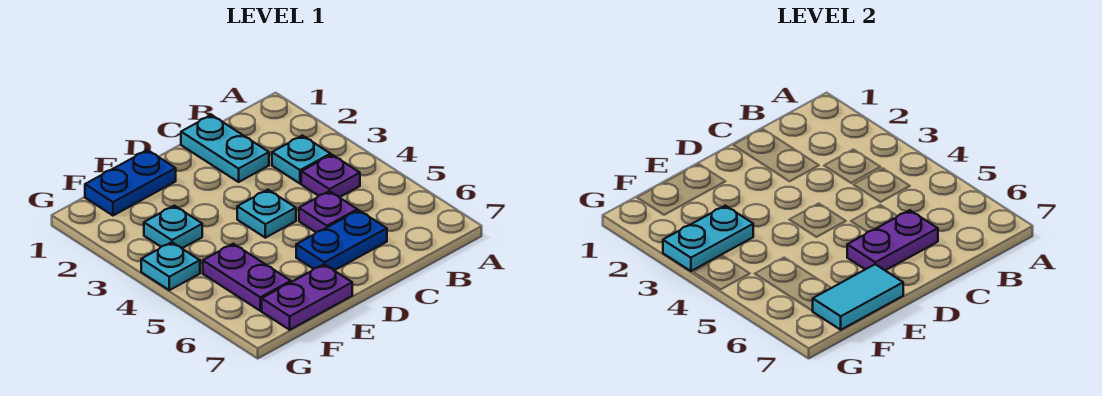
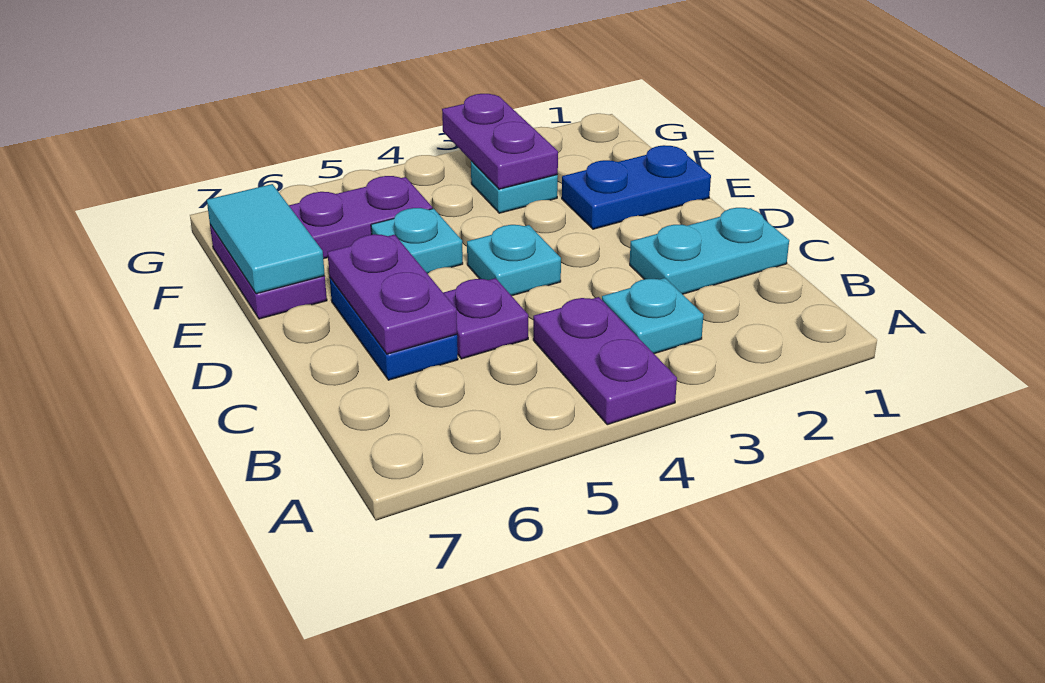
purple plate B4 level 1 -> purple plate A4:B4 level 1
blue plate E1:F1 level 1 -> blue plate E1:E2 level 1
cyan plate F3:G3 level 2 -> purple plate F3:G3 level 2
cyan plate G4 level 1 -> cyan plate E5 level 1

